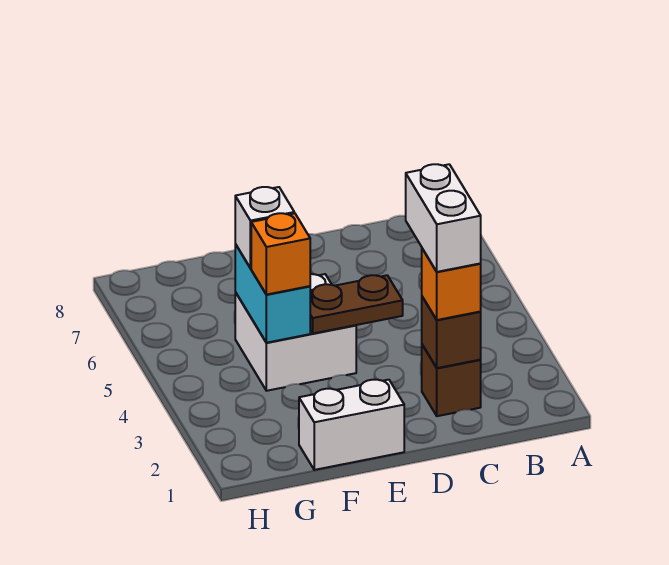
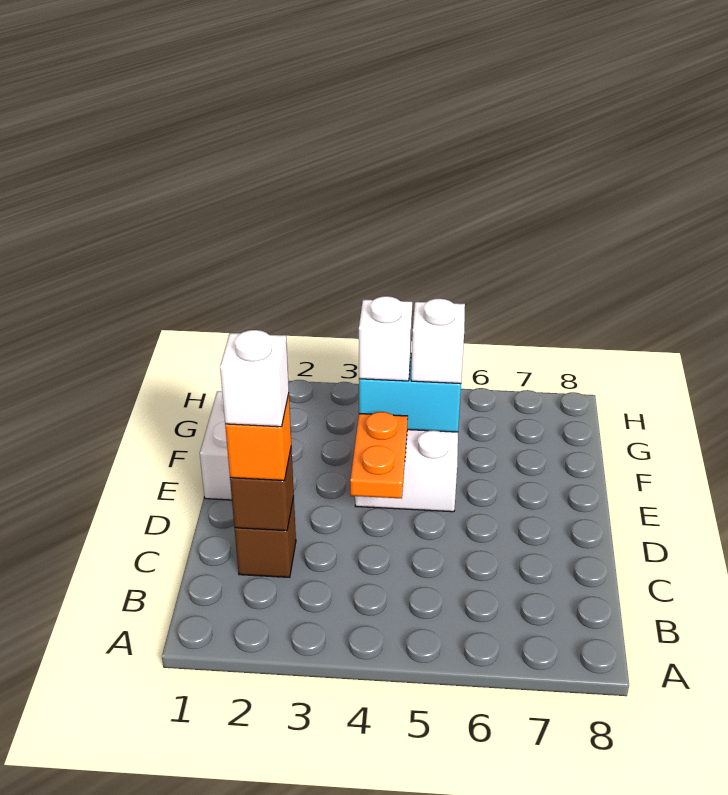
white brick C2:C3 level 4 -> white brick C2 level 4
brown plate D4:E4 level 2 -> orange plate D4:E4 level 2
orange brick F4 level 3 -> white brick F4 level 3

